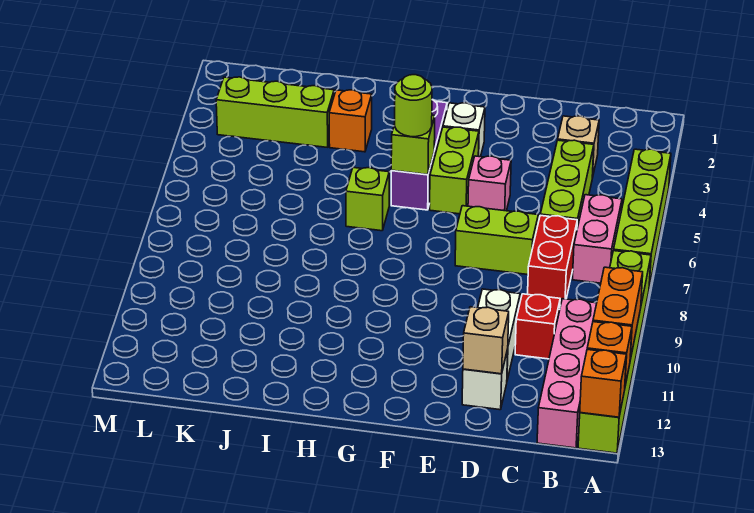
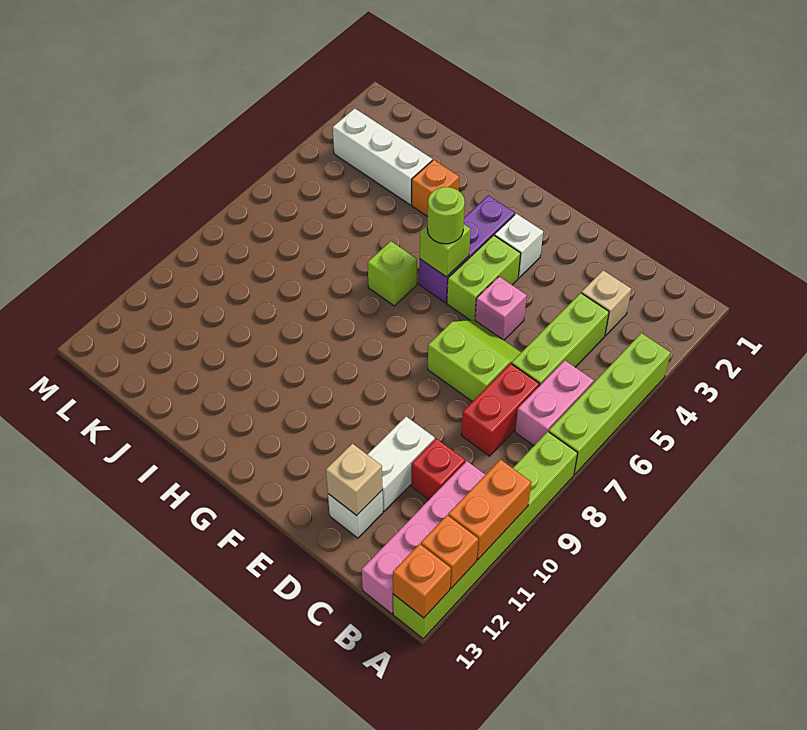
lime brick J3:L3 level 1 -> white brick J3:L3 level 1

